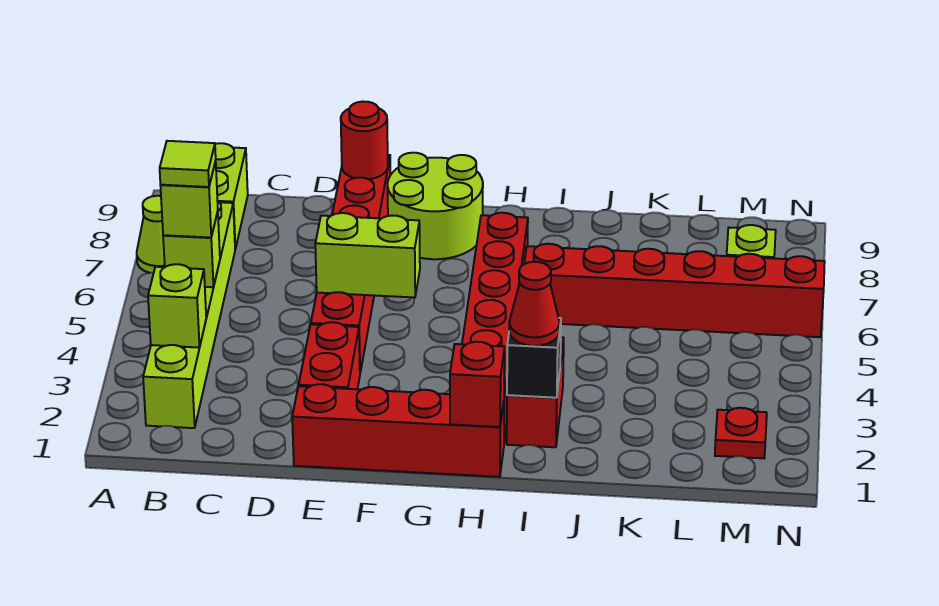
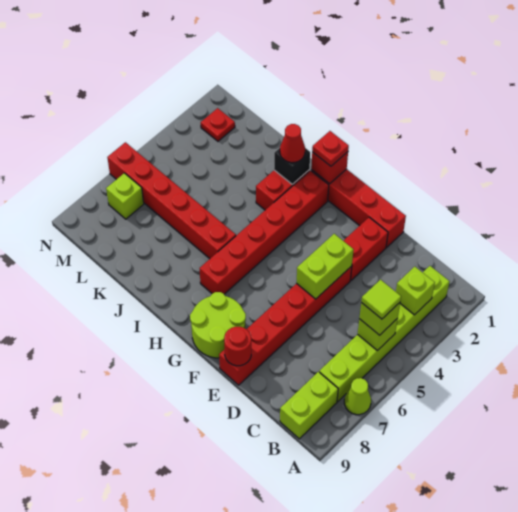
lime brick E5:F5 level 2 -> lime brick E4:E5 level 2
none -> red plate H1 level 3

